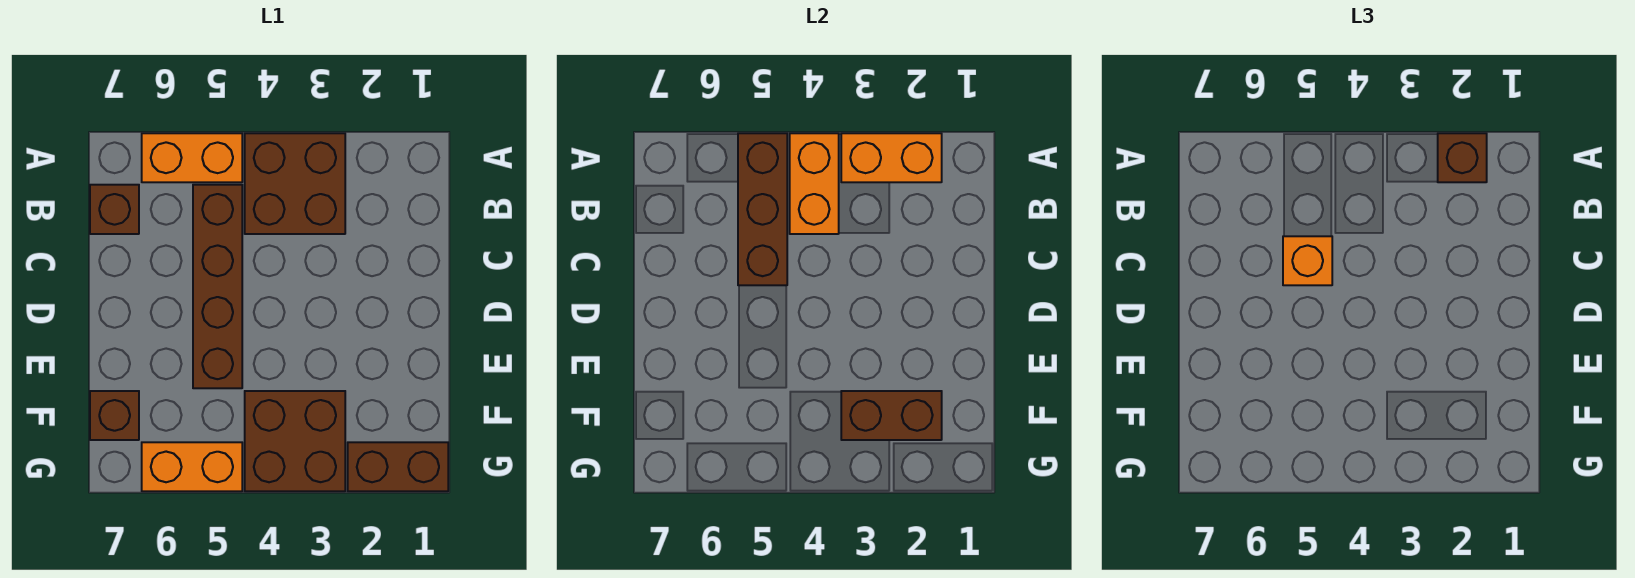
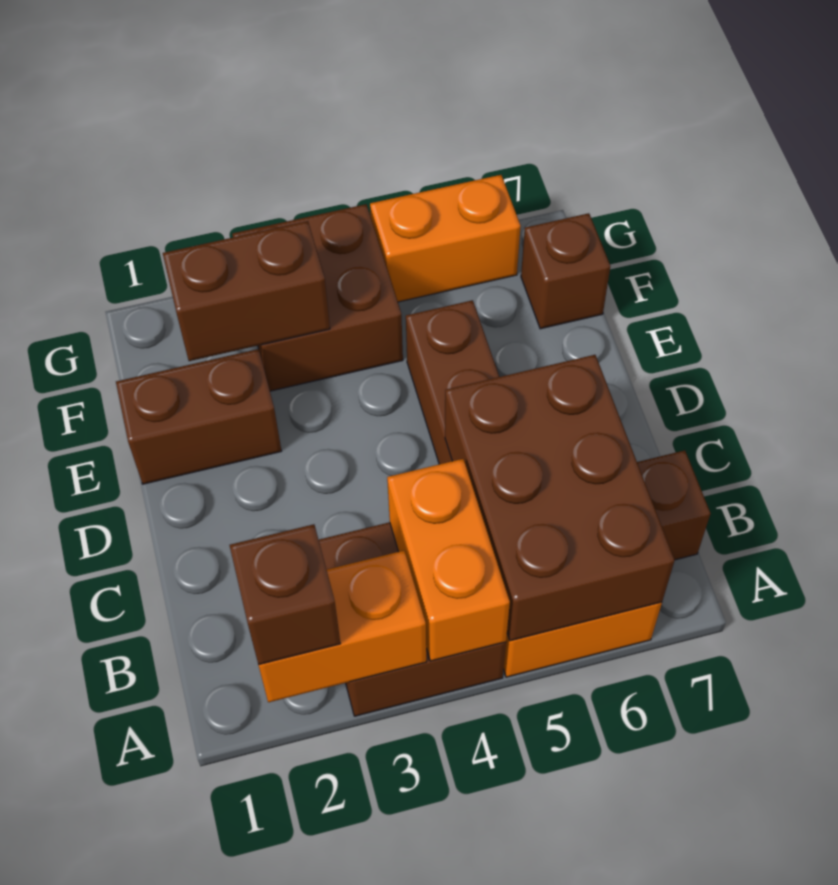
brown brick A5:C5 level 2 -> brown brick A5:C6 level 2
orange brick C5 level 3 -> none
brown brick G1:G2 level 1 -> brown brick E1:E2 level 1

